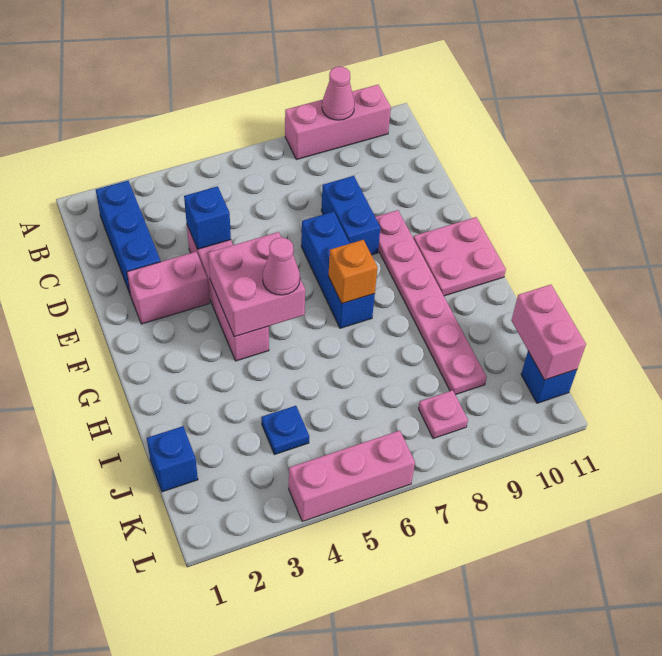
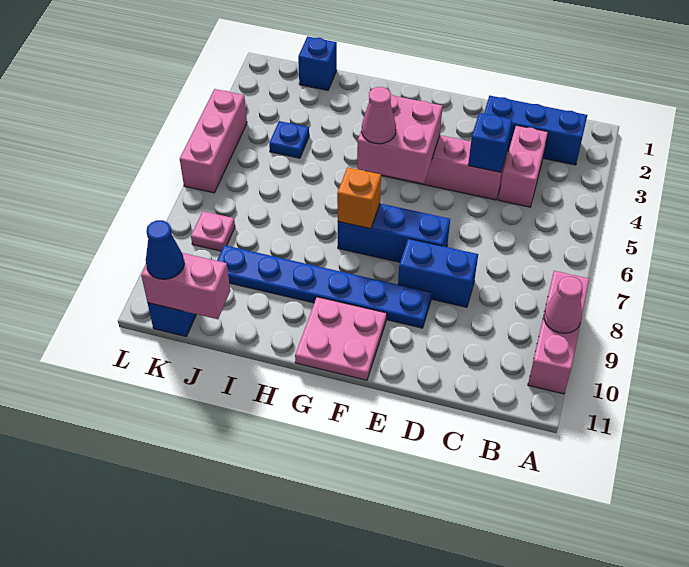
pink brick E2:E3 level 1 -> pink brick C3:C4 level 1
pink plate E9:J9 level 1 -> blue plate E9:J9 level 1
none -> blue cone K11 level 3

